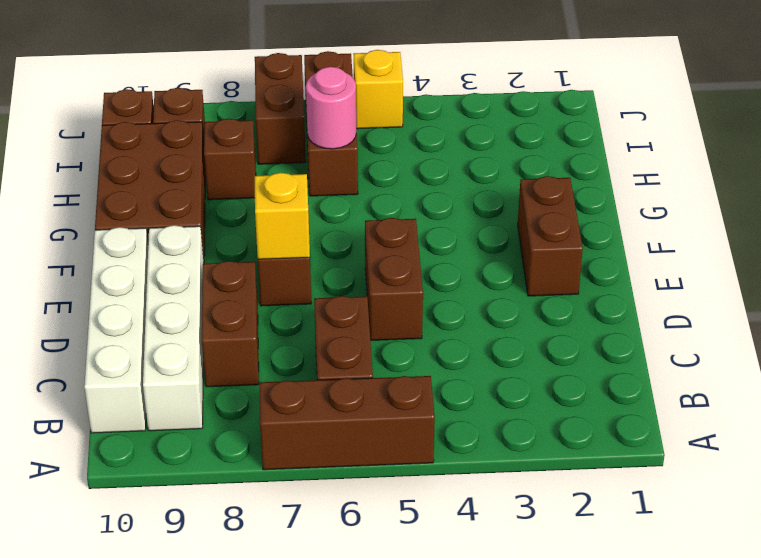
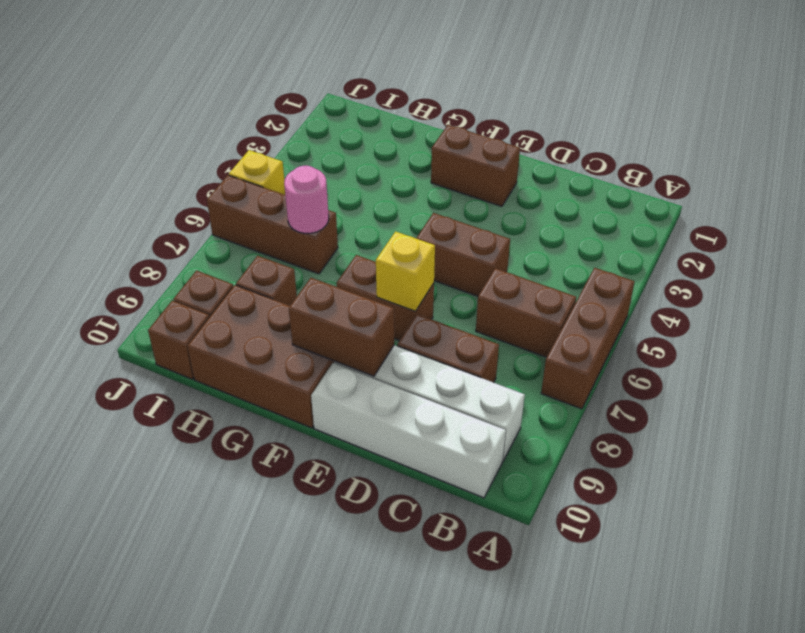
brown brick I7:J7 level 1 -> brown brick E9:F9 level 2

